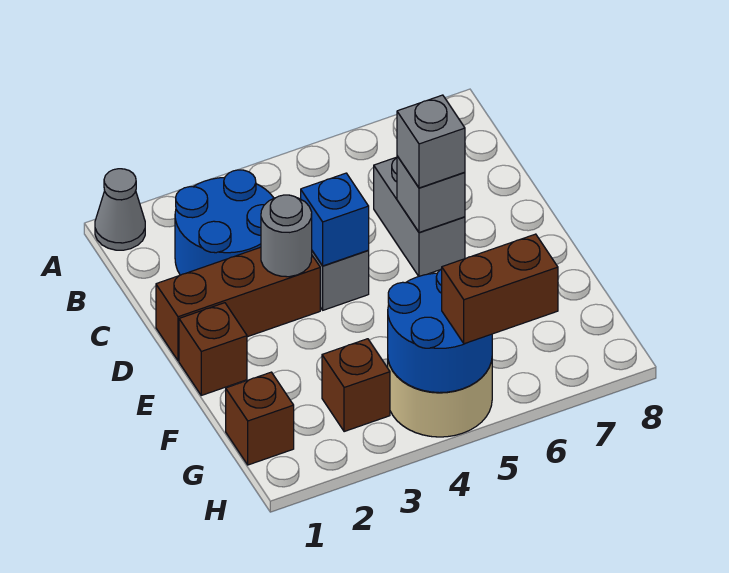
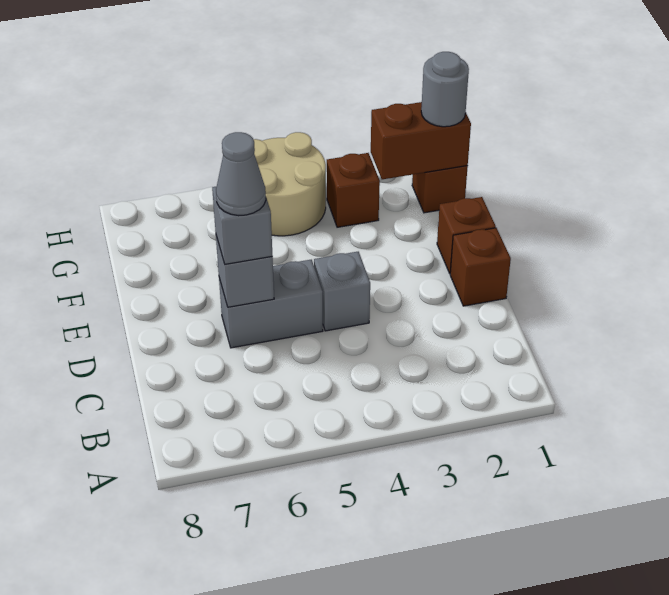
grey cone A1 level 1 -> grey cone D6 level 4
blue round brick B2:C3 level 1 -> none
grey brick C6:D6 level 1 -> grey brick D5:D6 level 1
brown brick D1:D3 level 1 -> brown brick D1 level 1
grey round brick D3 level 2 -> grey round brick G1 level 3
blue brick D4 level 2 -> none
blue round brick G4:H5 level 2 -> none
brown brick H5:H6 level 3 -> brown brick G1:G2 level 2

